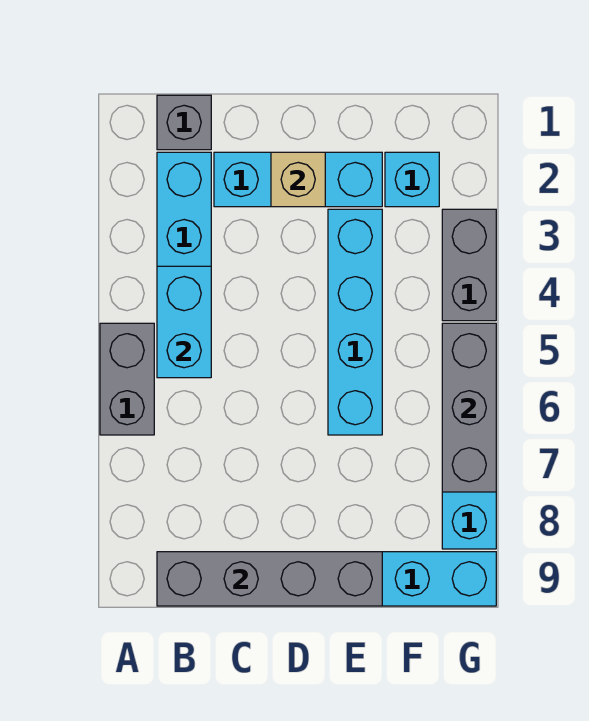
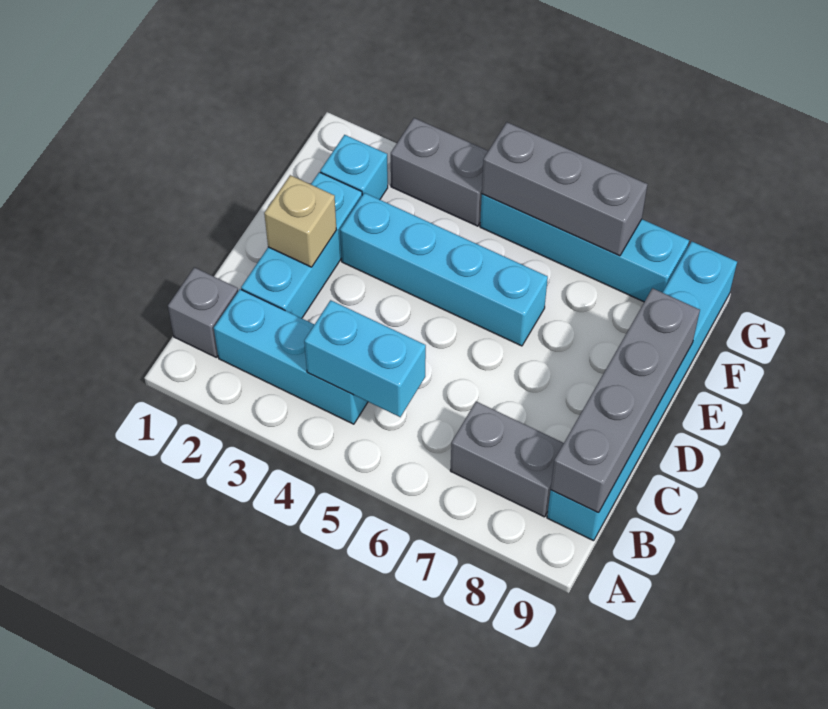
grey brick A5:A6 level 1 -> grey brick B7:B8 level 1

